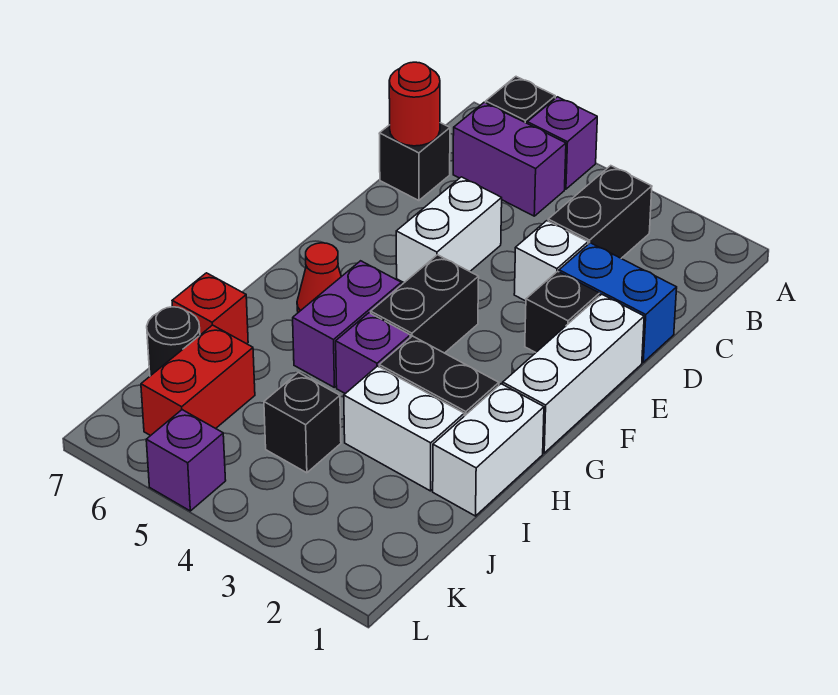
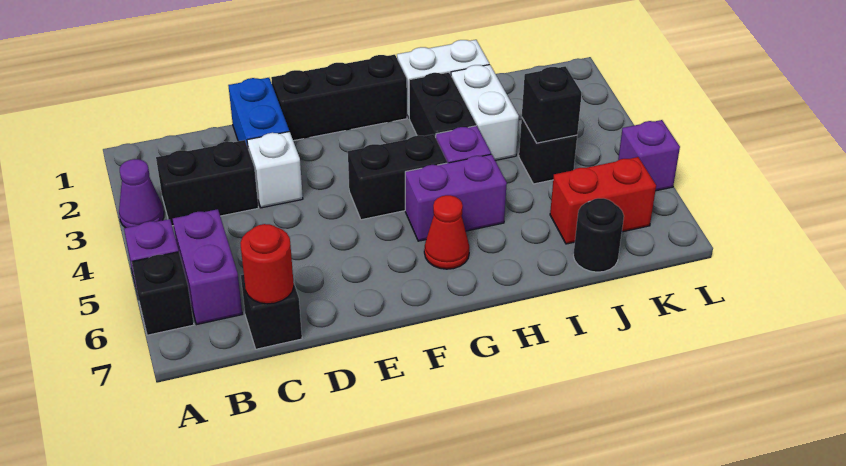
none -> purple cone A3 level 1
white brick D5:E5 level 1 -> none
white brick E1:G1 level 1 -> black brick E1:G1 level 1
black brick E2 level 1 -> black brick J4 level 2
red brick I7 level 1 -> none

